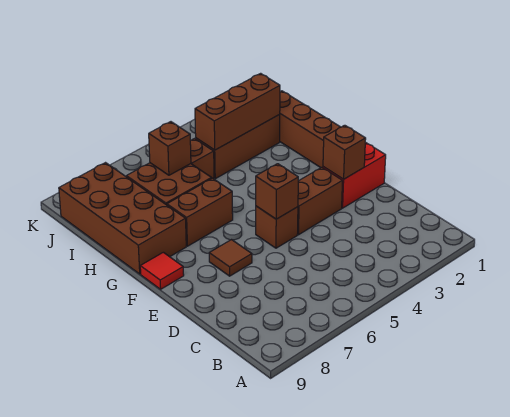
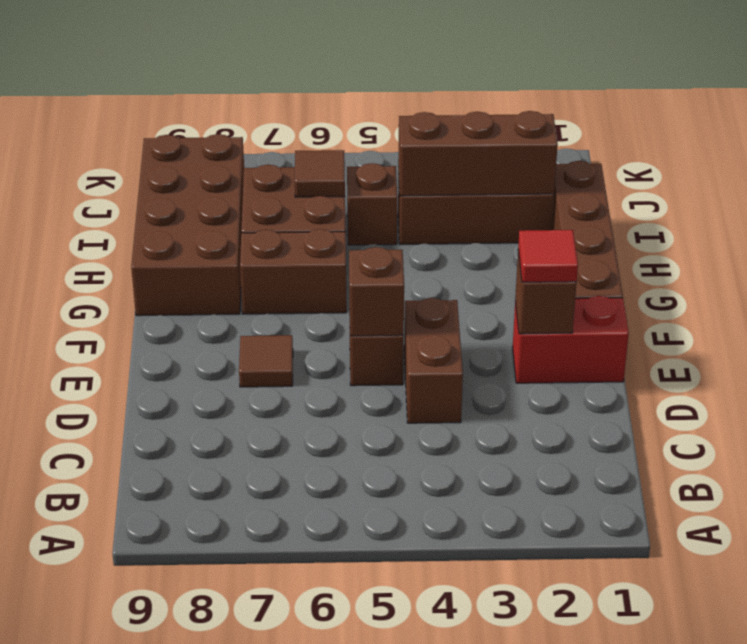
brown brick E3:E4 level 1 -> brown brick D4:E4 level 1
red tile F9 level 1 -> red tile E2 level 3
brown brick I6 level 2 -> brown tile I6 level 2

